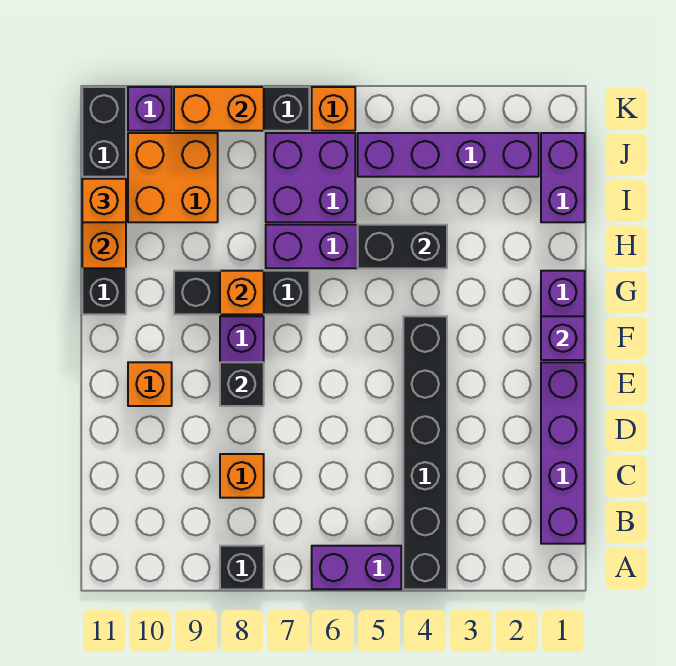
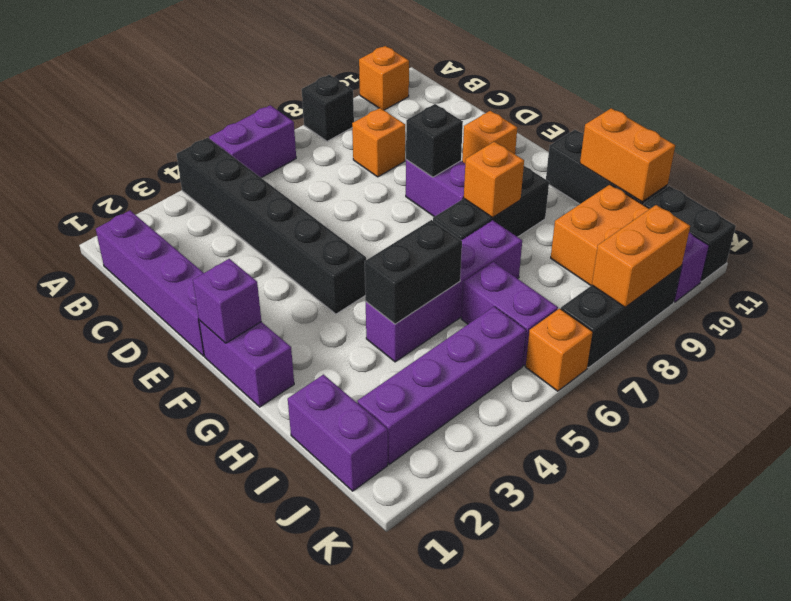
purple brick I6:J7 level 1 -> purple brick I6:J6 level 1
orange brick I11 level 3 -> orange brick A10 level 1

